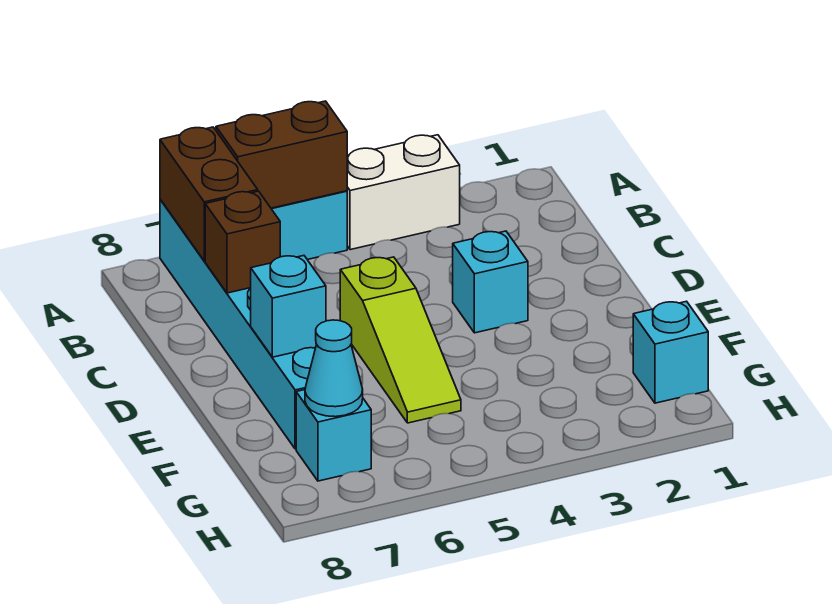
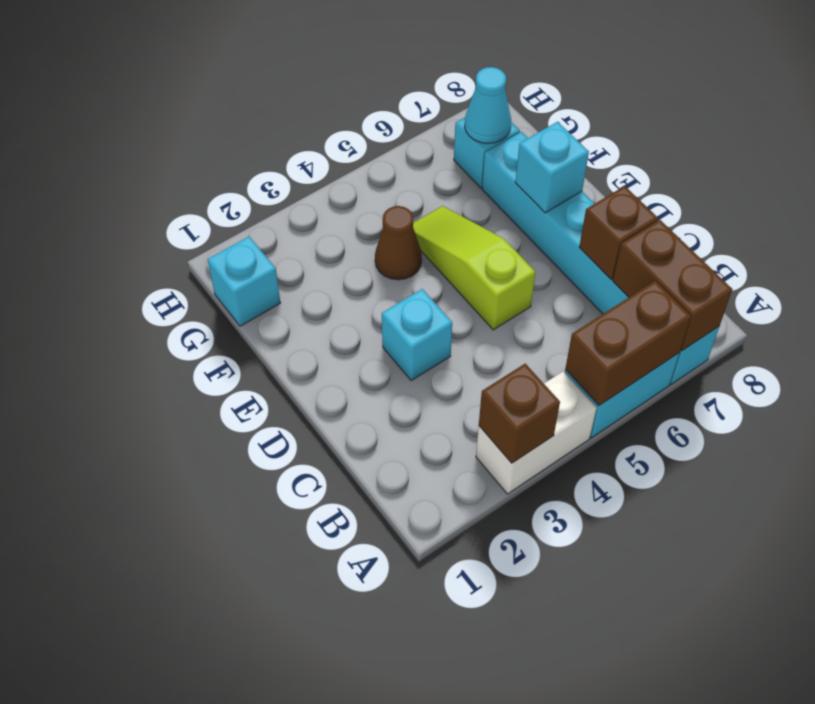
none -> brown brick A3 level 2
none -> brown cone F4 level 1

